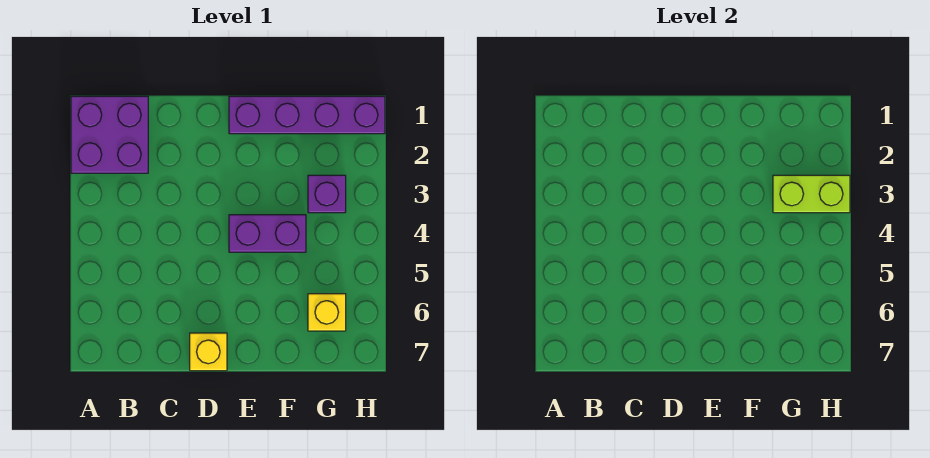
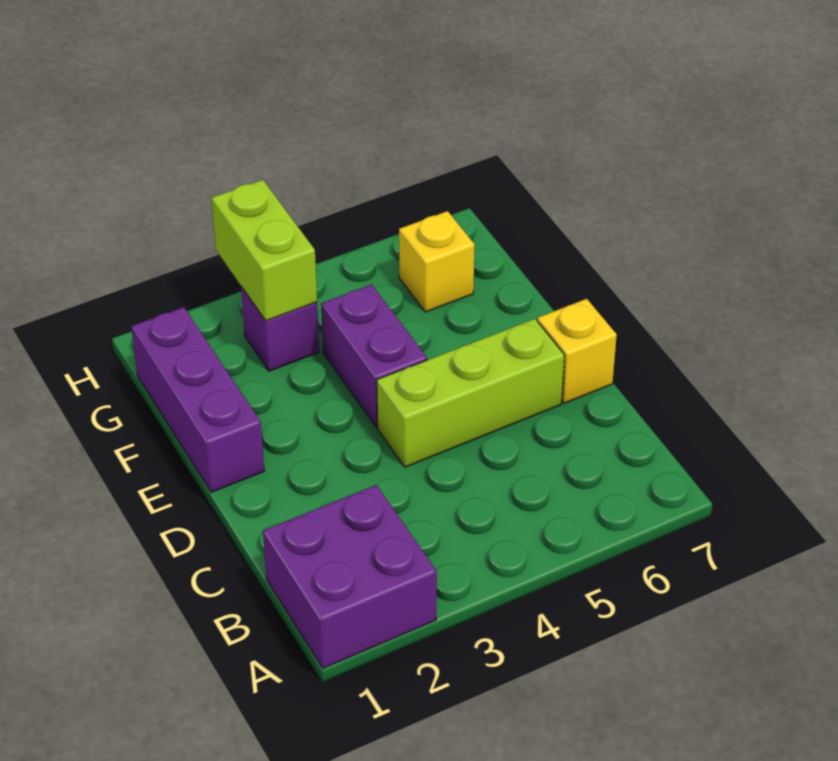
none -> lime brick D4:D6 level 1
purple brick E1:H1 level 1 -> purple brick E1:G1 level 1

